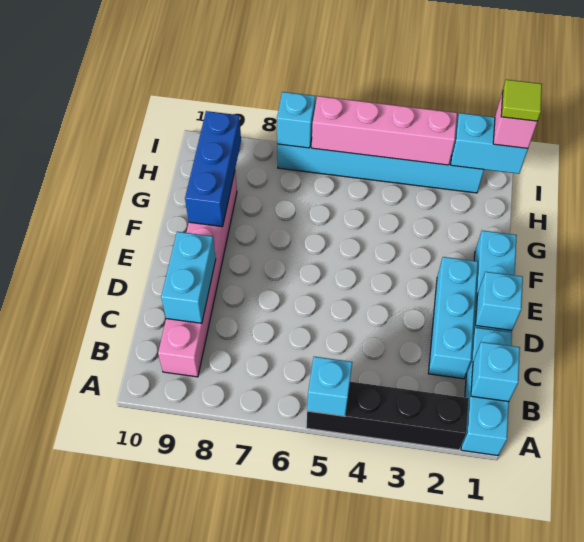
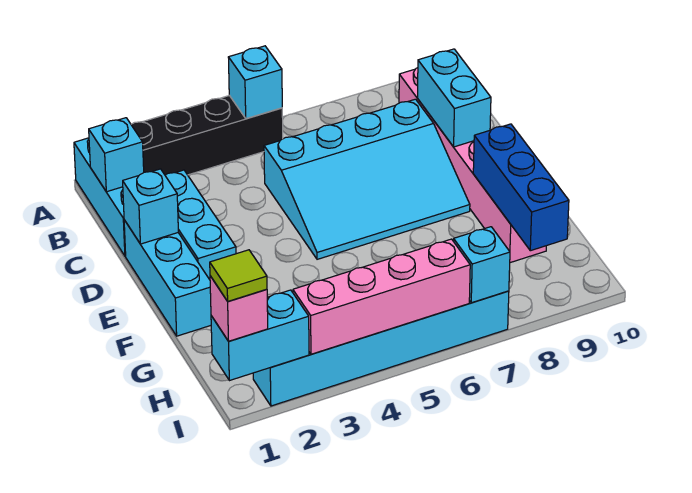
none -> cyan slope C5:E8 level 1 top C

